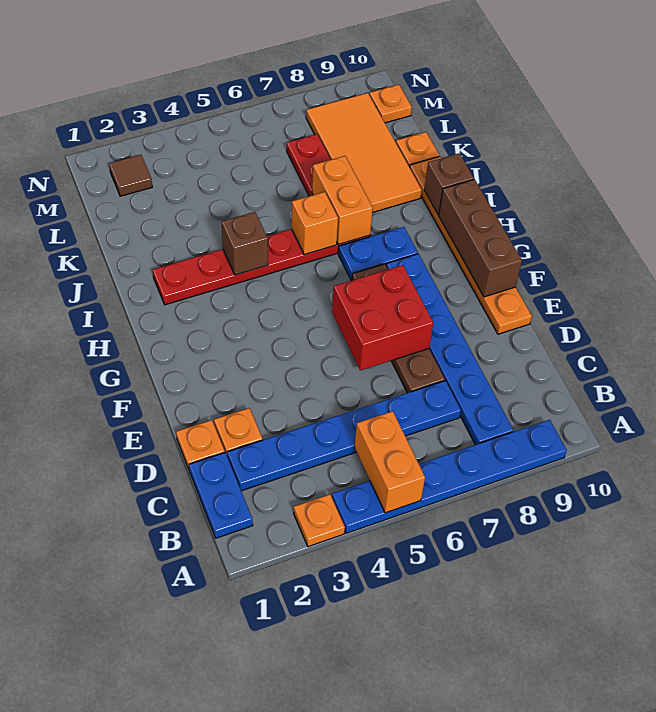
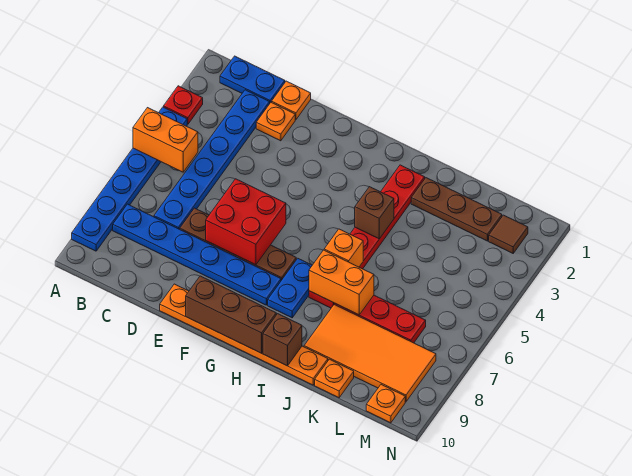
orange plate A3 level 1 -> red plate A3 level 1
none -> brown plate J2:L2 level 1

